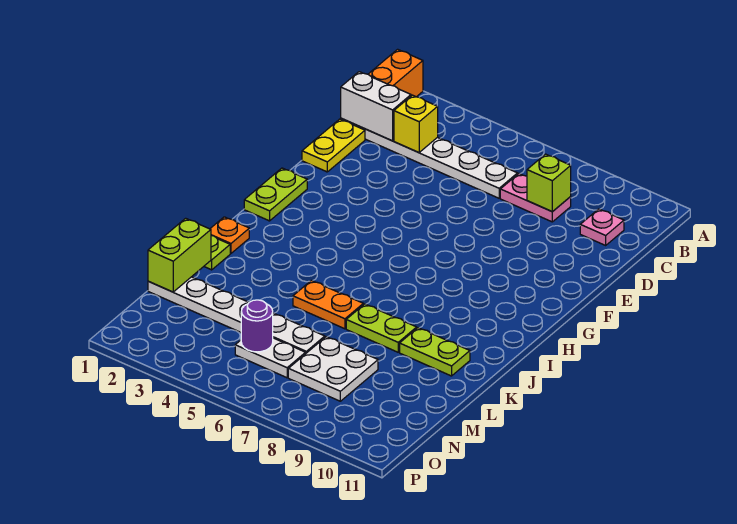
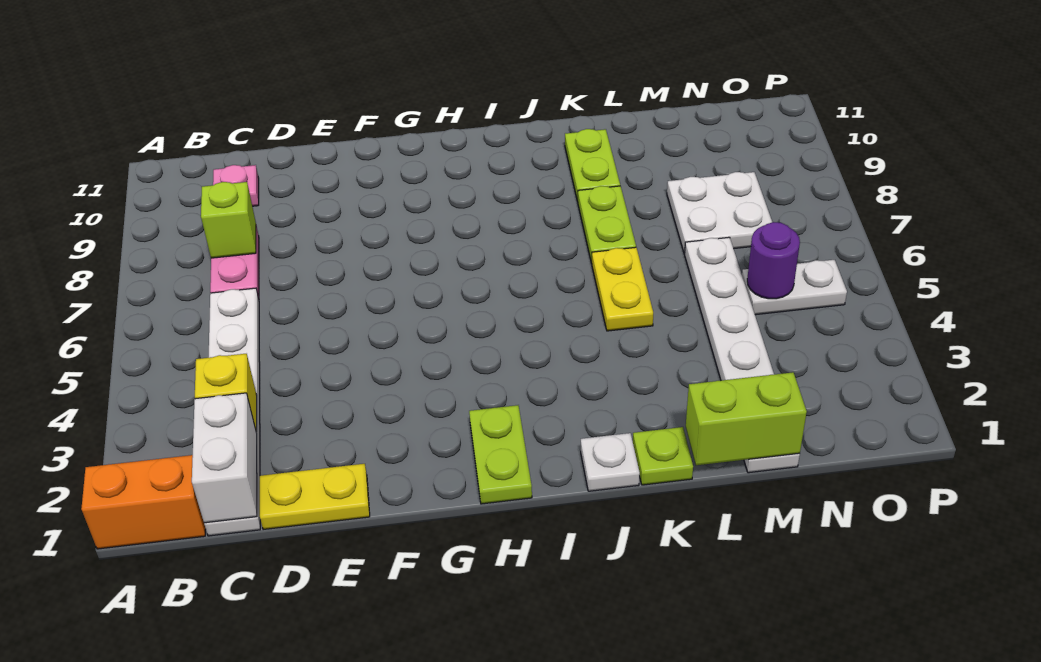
lime plate G1:H1 level 1 -> lime plate H1:H2 level 1
orange plate J1 level 1 -> white plate J1 level 1
orange plate K5:K6 level 1 -> yellow plate K5:K6 level 1
white plate N5:N6 level 1 -> white plate N5:O5 level 1

